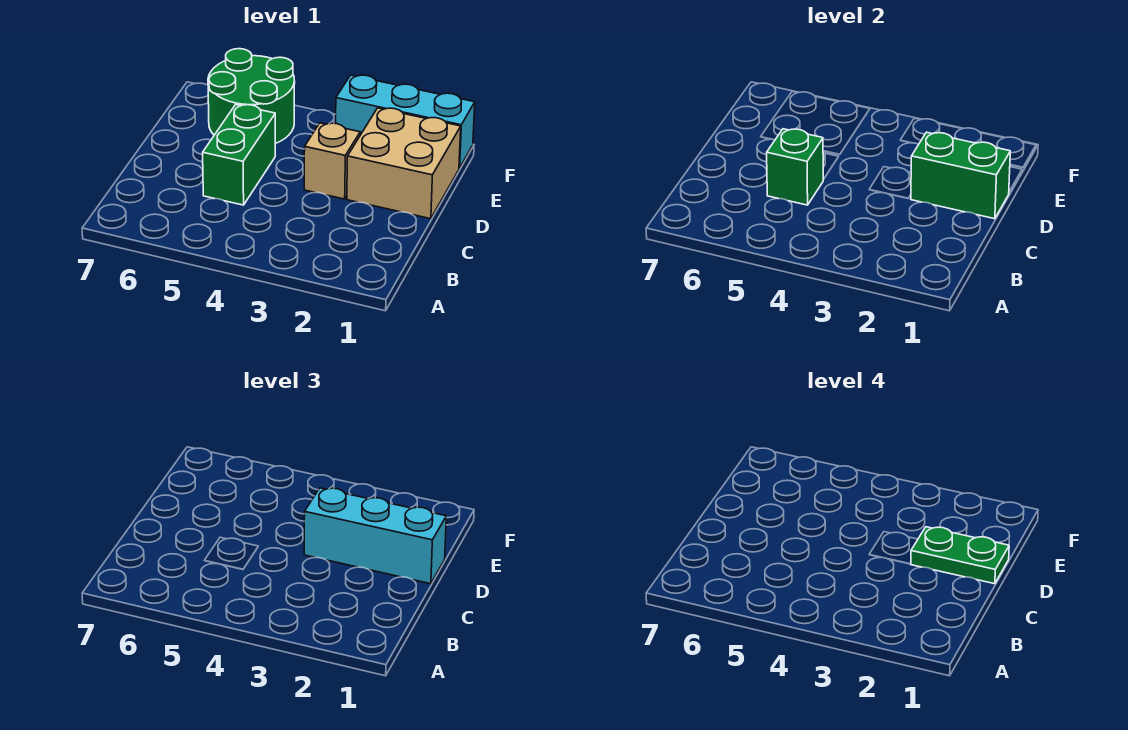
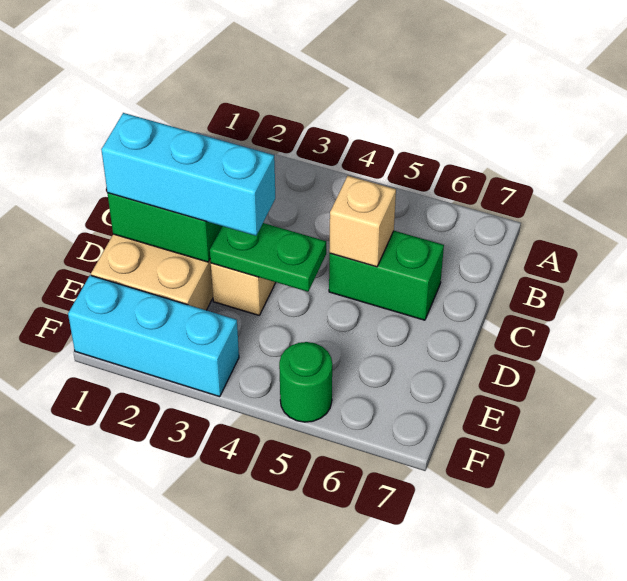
green brick C5:D5 level 1 -> green brick C5:C6 level 1
green brick C5 level 2 -> tan brick C5 level 2
green plate D1:D2 level 4 -> green plate D3:D4 level 2
green round brick E5:F6 level 1 -> green round brick F5 level 1

